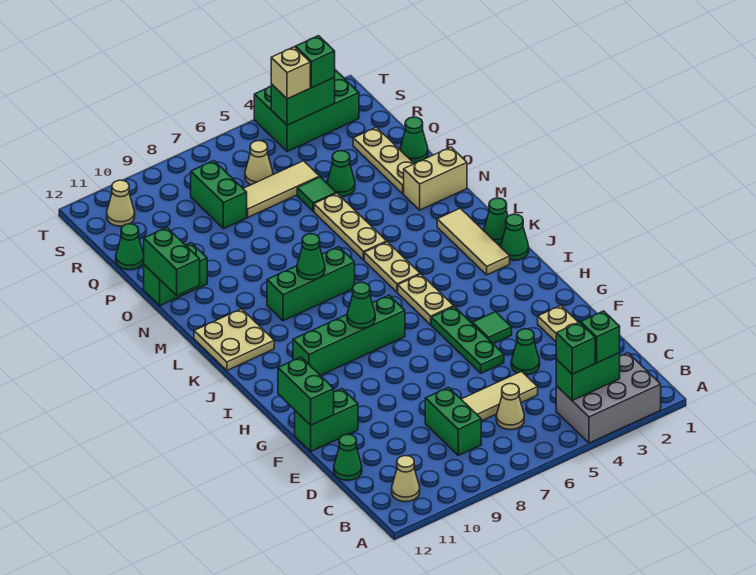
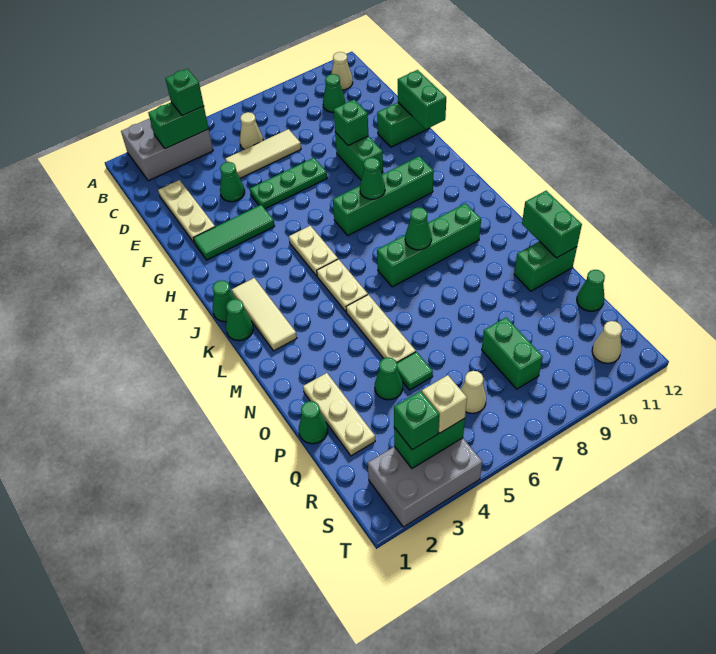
green brick B3 level 3 -> green brick F9 level 2
green brick C8:D8 level 1 -> green brick F9:G9 level 1
green cone D12 level 1 -> green cone C10 level 1
green plate F5:H5 level 1 -> green plate F5:F7 level 1
green tile G4 level 1 -> green tile G2:G4 level 1
tan plate K11:L12 level 1 -> none
green brick L7:L9 level 1 -> green brick L7:L10 level 1
tan brick N1:N2 level 1 -> none
tan tile Q5:Q7 level 1 -> none
green brick S2:T4 level 1 -> grey brick S2:T4 level 1

